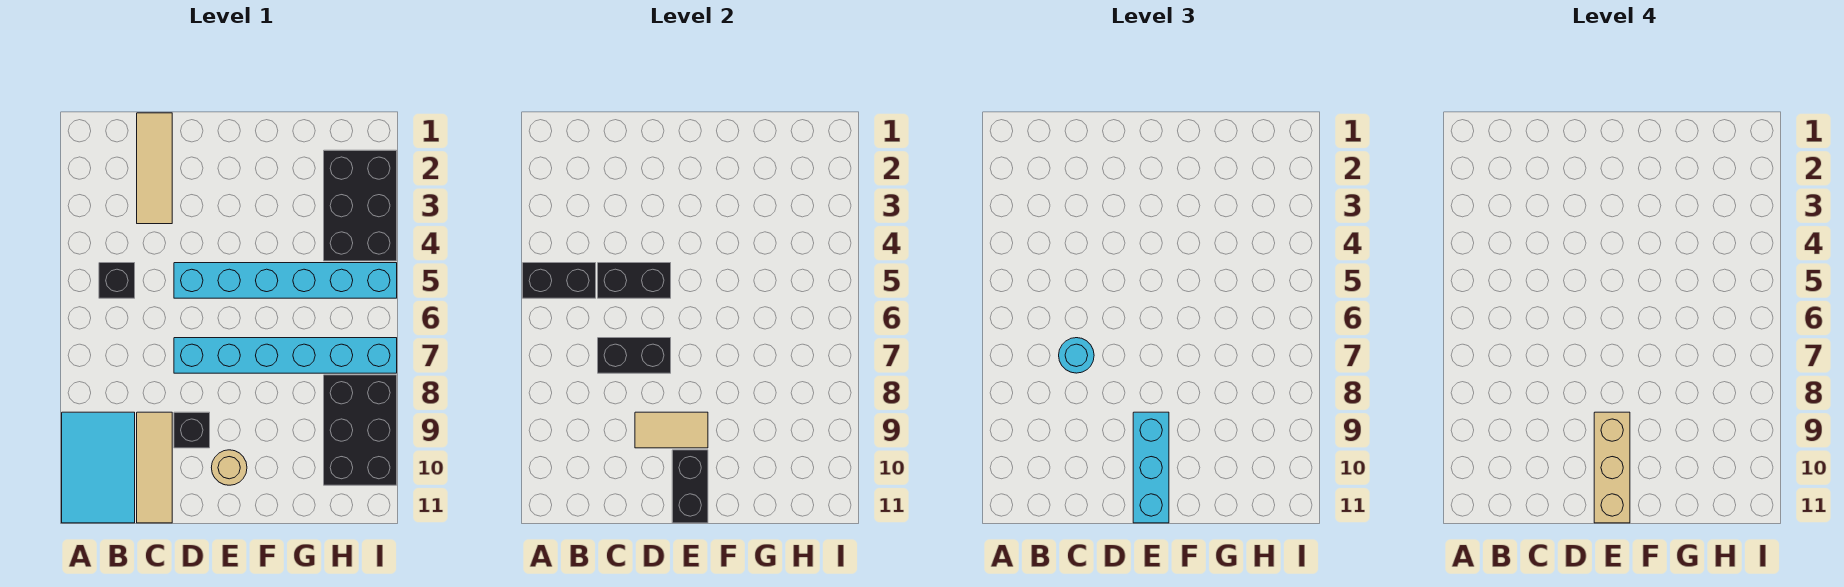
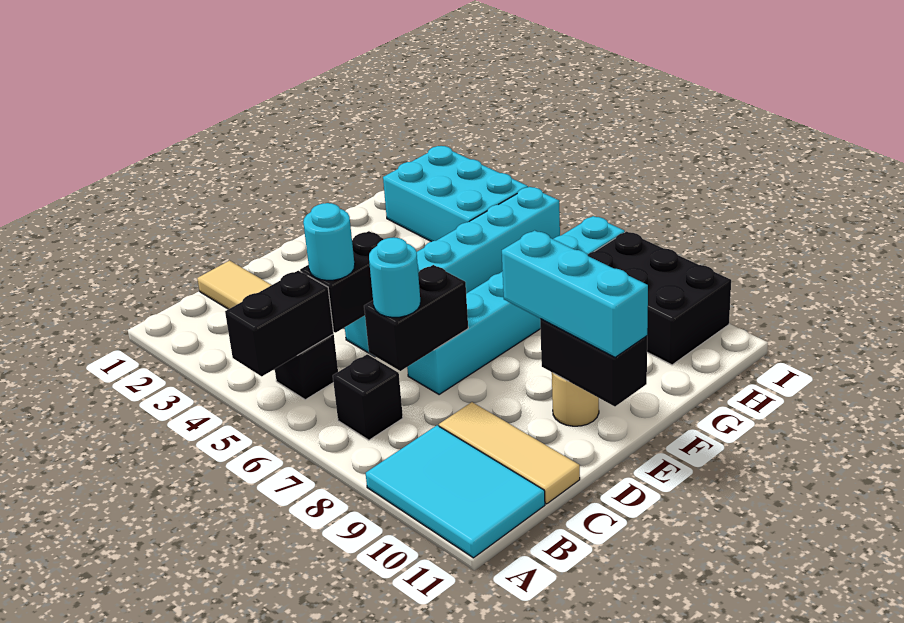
none -> cyan round brick C5 level 3
black brick D9 level 1 -> black brick B7 level 1
tan tile D9:E9 level 2 -> none
tan brick E9:E11 level 4 -> none
black brick H2:I4 level 1 -> cyan brick H2:I4 level 1

